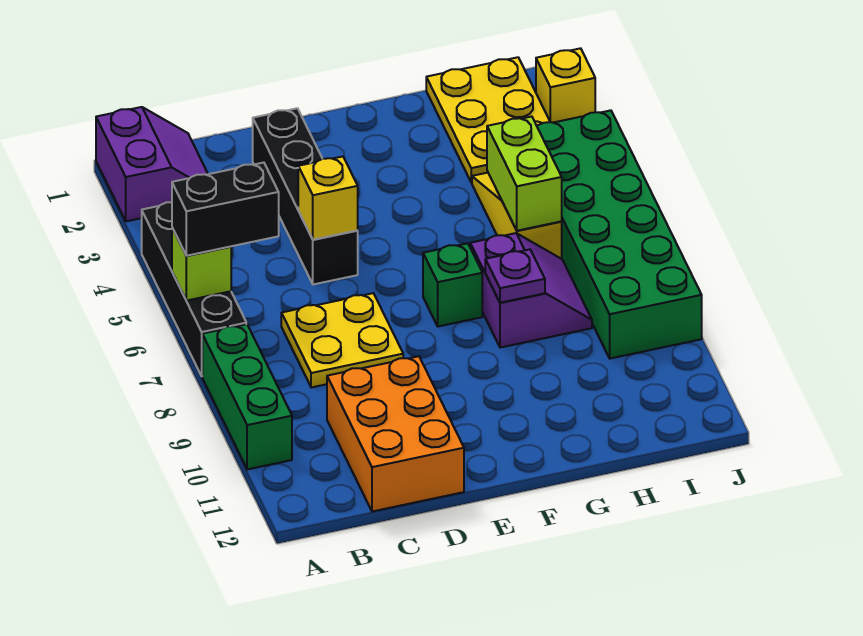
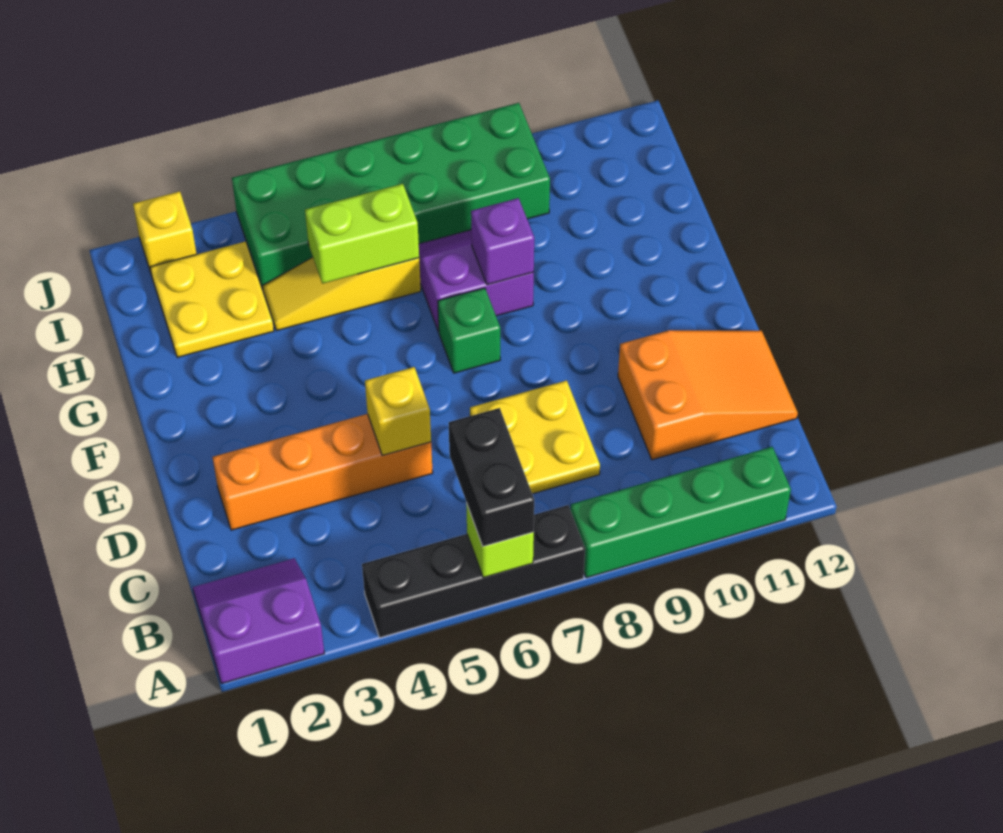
green brick A8:A10 level 1 -> green brick A8:A11 level 1
orange brick C10:D12 level 1 -> orange slope C10:D12 level 1 top 10
black brick D2:D5 level 1 -> orange brick D2:D5 level 1
purple plate G8 level 2 -> purple brick G8 level 2
yellow plate H1:I3 level 1 -> yellow plate H2:I3 level 1

